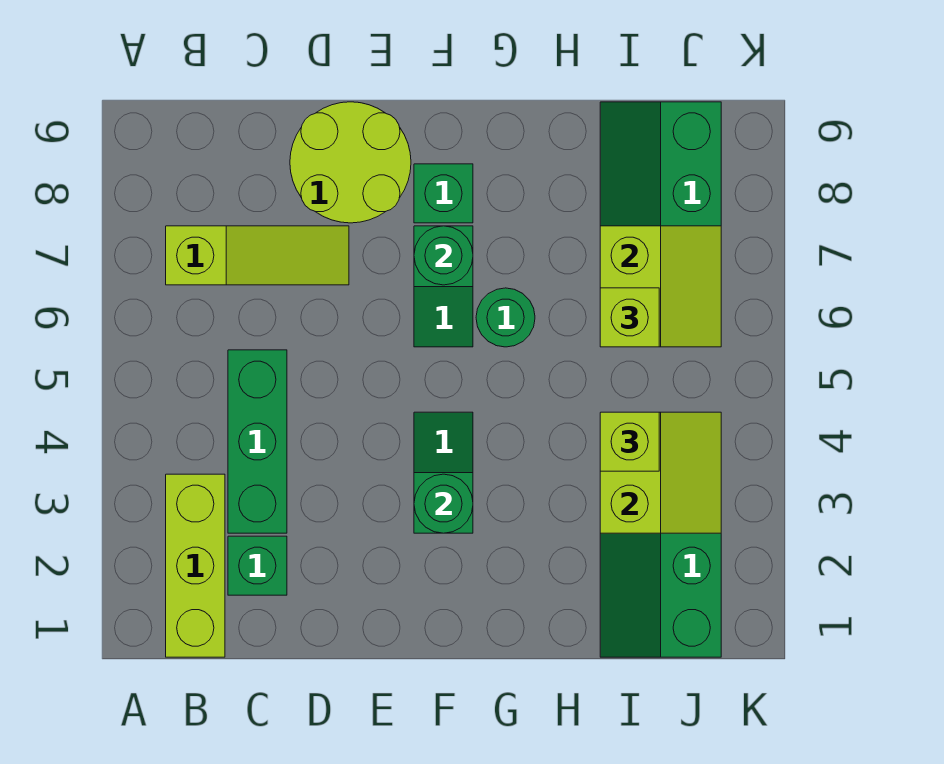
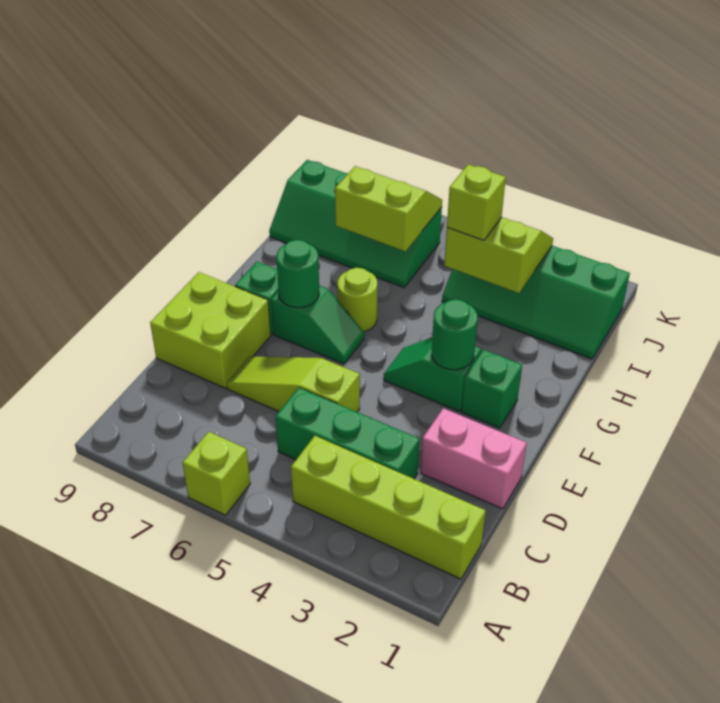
lime brick B1:B3 level 1 -> lime brick B1:B4 level 1
lime slope B7:D7 level 1 top B -> lime slope D5:D7 level 1 top 5
green brick C2 level 1 -> green brick F2 level 1
none -> pink brick D1:D2 level 1
lime round brick D8:E9 level 1 -> lime brick D8:E9 level 1
green round brick G6 level 1 -> lime round brick G6 level 1
lime brick I6 level 3 -> lime brick A6 level 1

